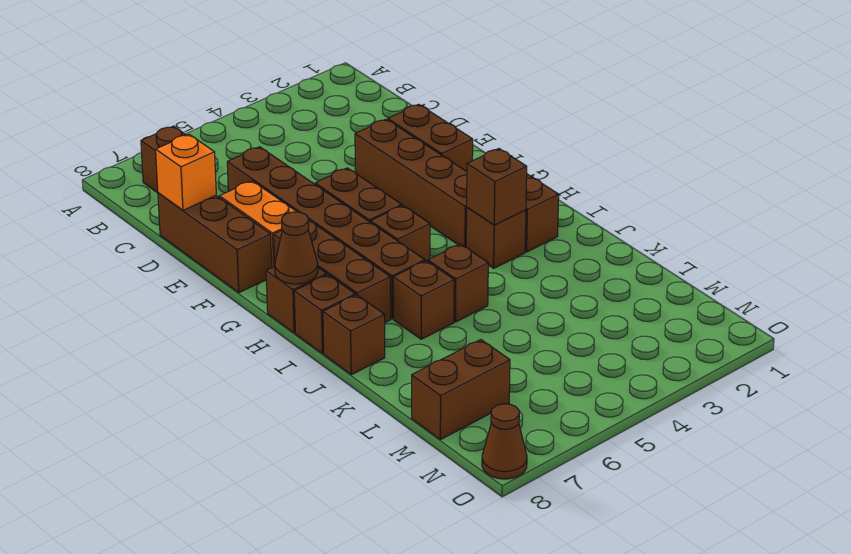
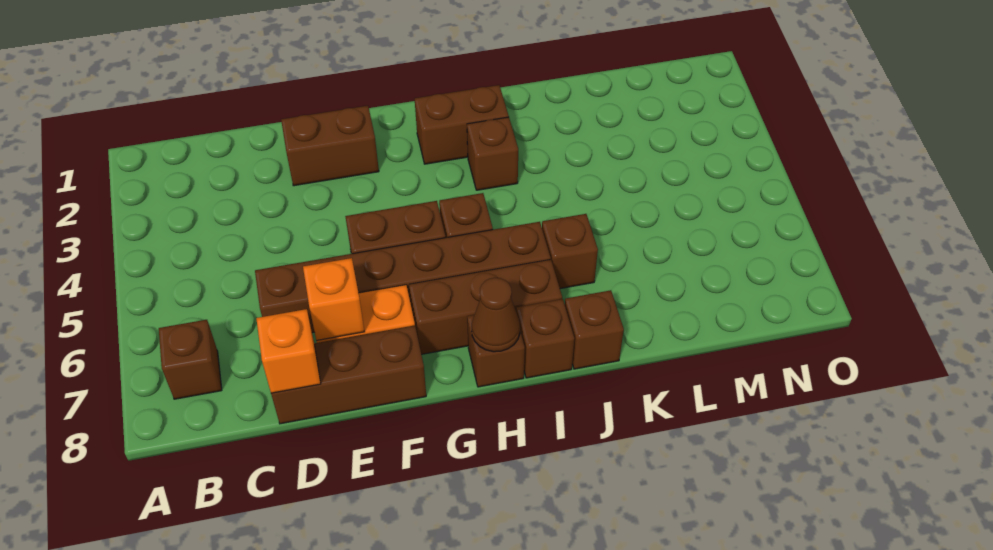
brown brick E3:H3 level 1 -> none
none -> orange brick E7 level 2
brown brick I3 level 2 -> none
brown brick J5 level 1 -> none
brown brick M7:M8 level 1 -> none
brown cone O8 level 1 -> none

